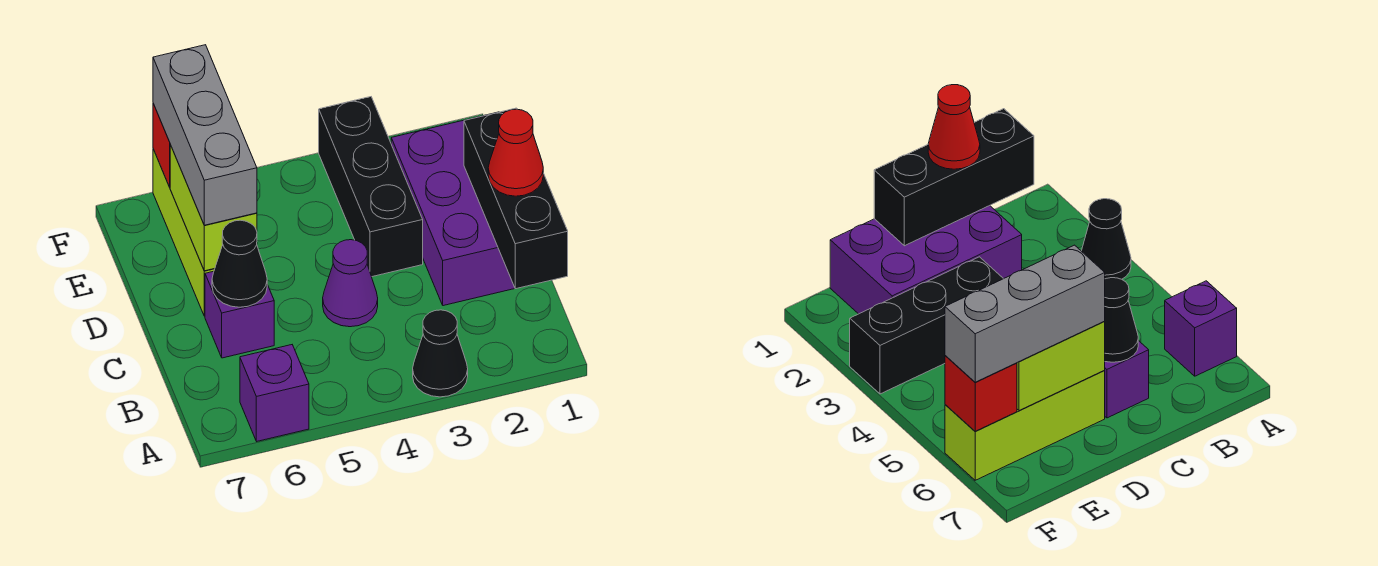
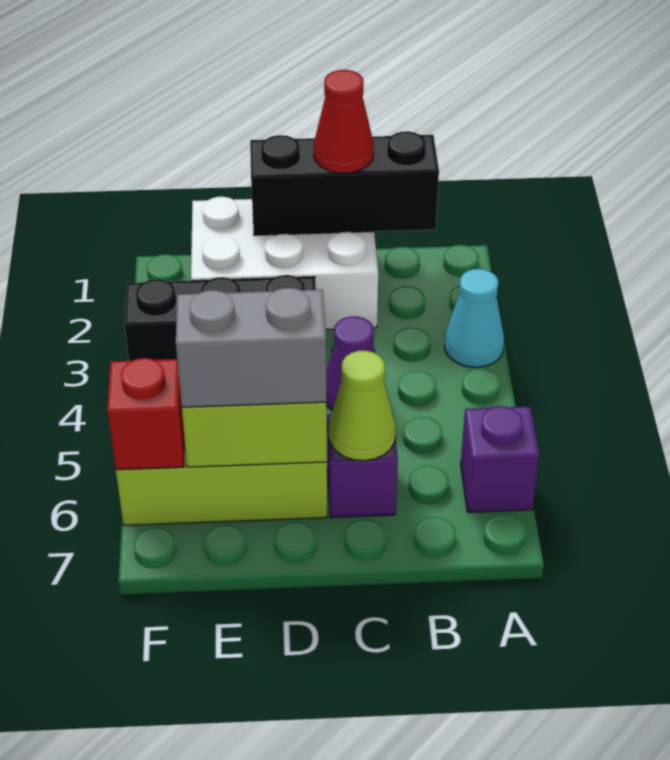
black cone A3 level 1 -> cyan cone A3 level 1
purple brick C1:E2 level 1 -> white brick C1:E2 level 1
black cone C6 level 2 -> lime cone C6 level 2
grey brick D6:F6 level 3 -> grey brick D6:E6 level 3

